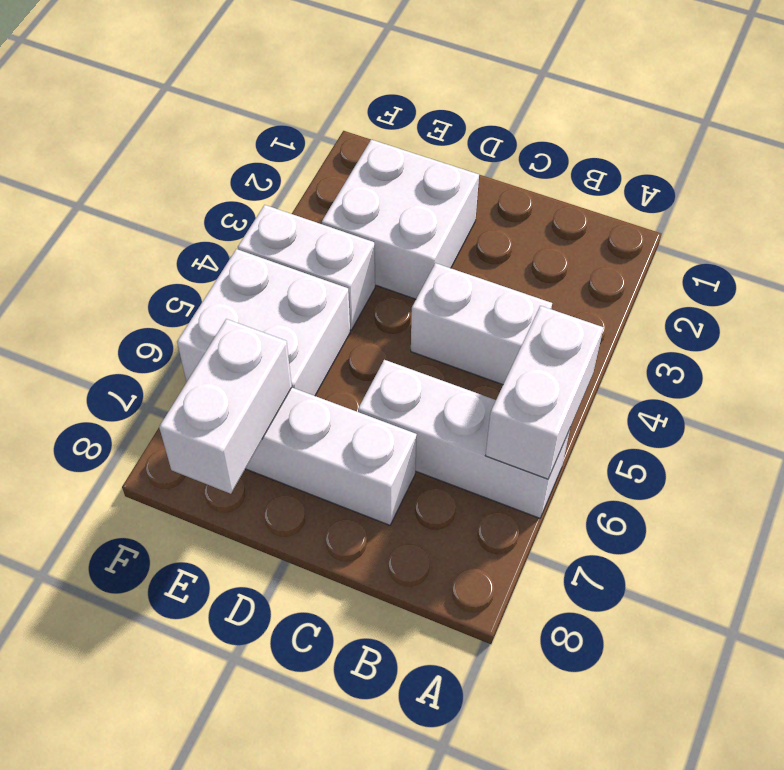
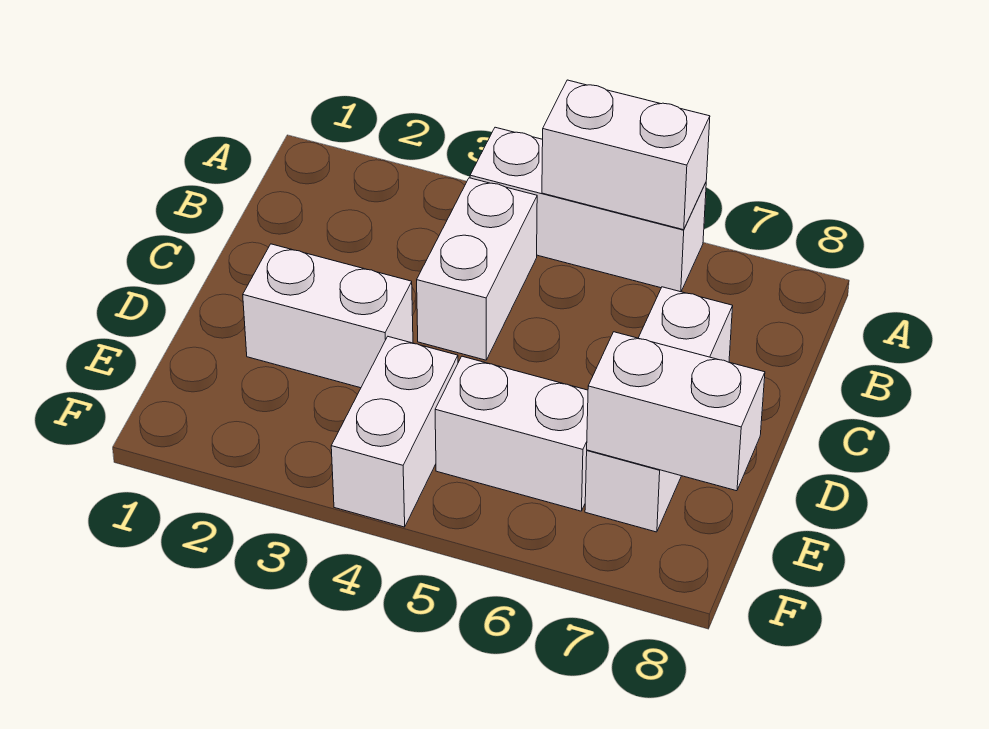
white brick A6:C6 level 1 -> white brick A4:A6 level 1
white brick D2:E3 level 1 -> white brick D2:D3 level 1
white brick E5:F6 level 1 -> white brick E5:E6 level 1

